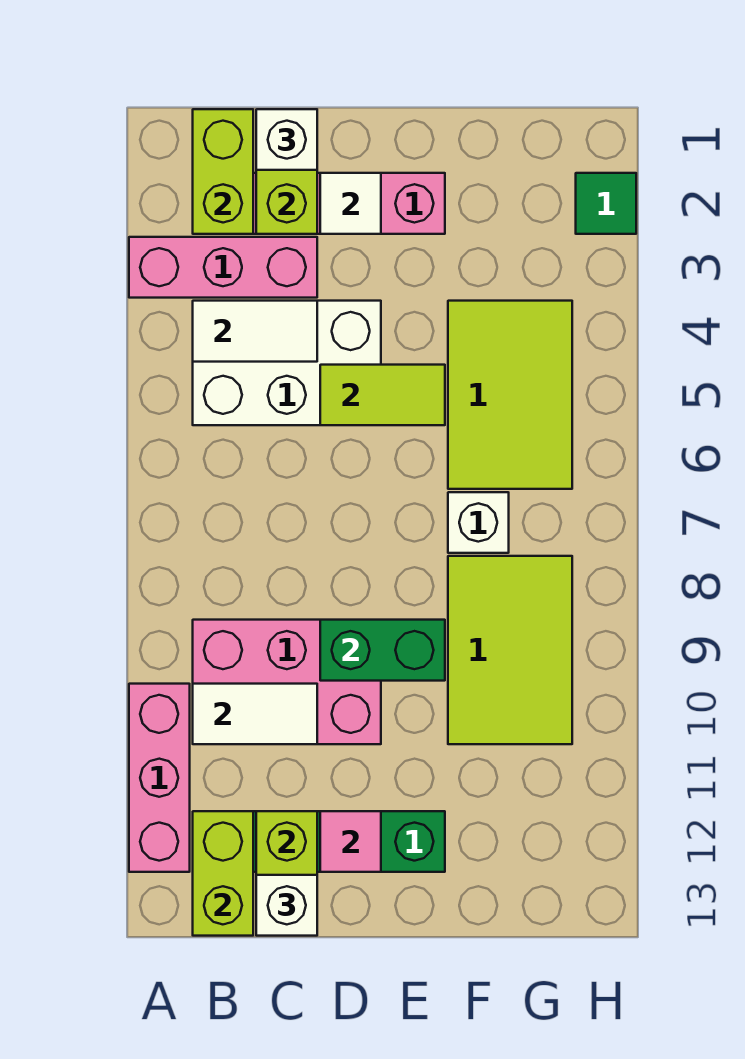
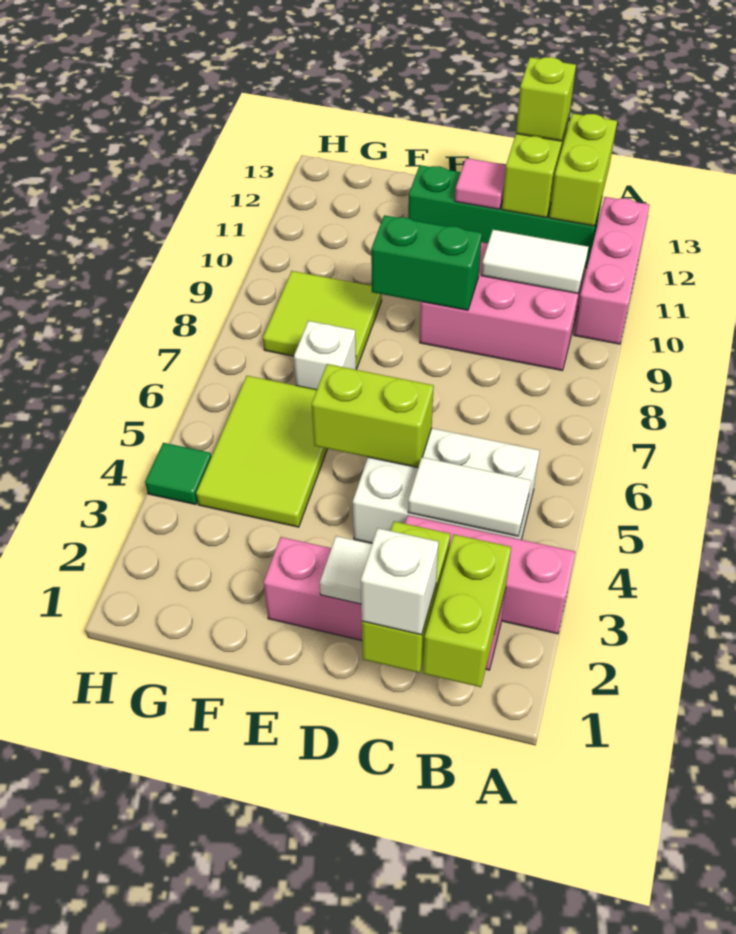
white brick C13 level 3 -> lime brick C13 level 3
lime tile D5:E5 level 2 -> lime brick D5:E5 level 2
lime tile F8:G10 level 1 -> lime tile F8:G9 level 1
green tile H2 level 1 -> green tile H4 level 1

